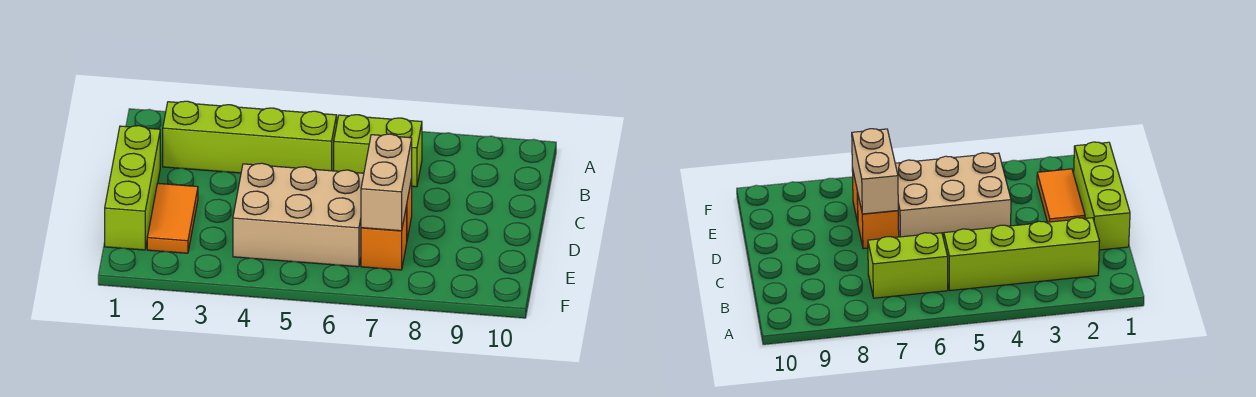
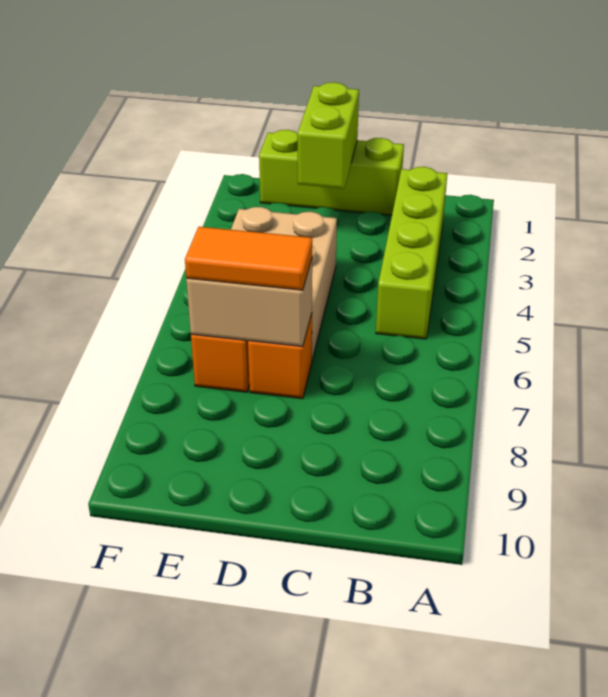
lime brick B6:B7 level 1 -> lime brick D1:D2 level 2
orange tile D2:E2 level 1 -> orange tile D7:E7 level 3

